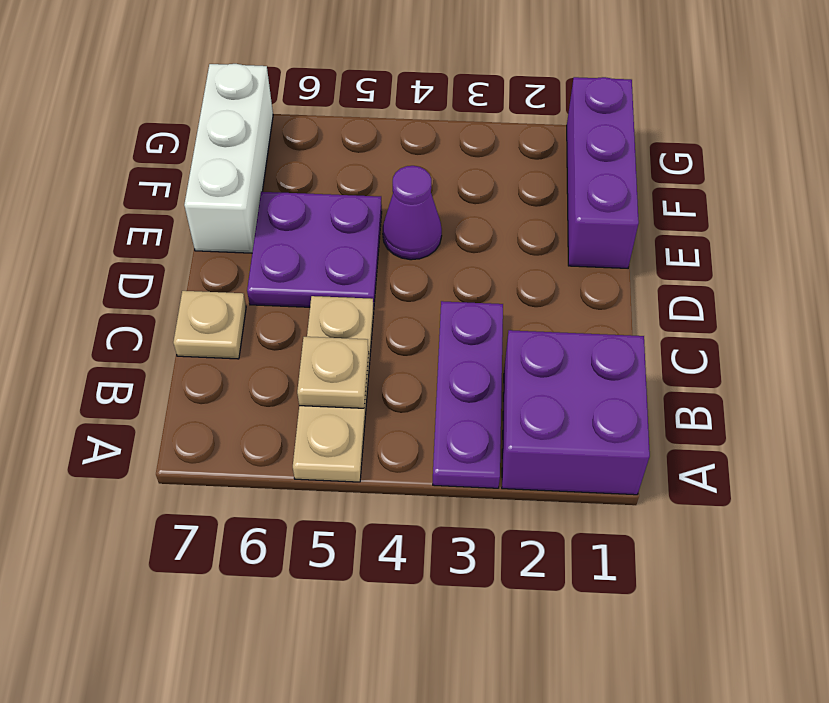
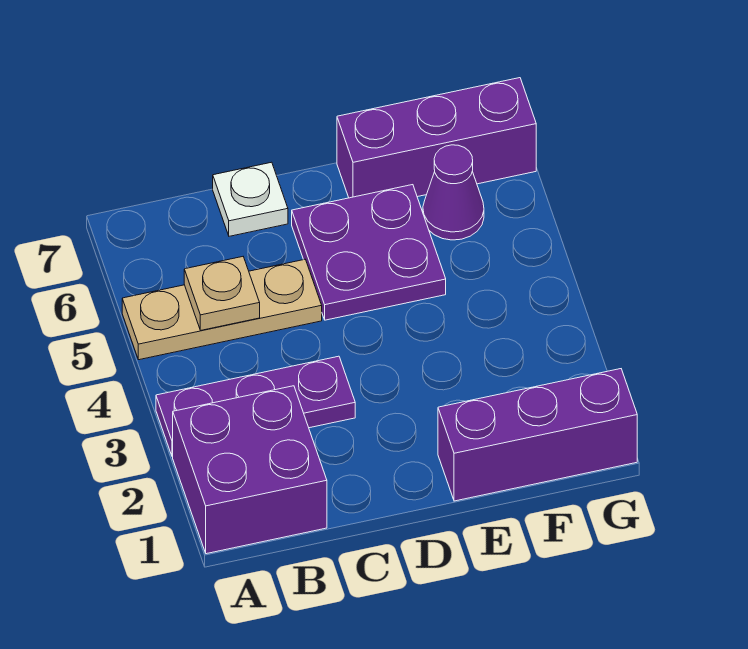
tan plate C7 level 1 -> white plate C7 level 1
purple cone E4 level 1 -> purple cone F6 level 1
white brick E7:G7 level 1 -> purple brick E7:G7 level 1

